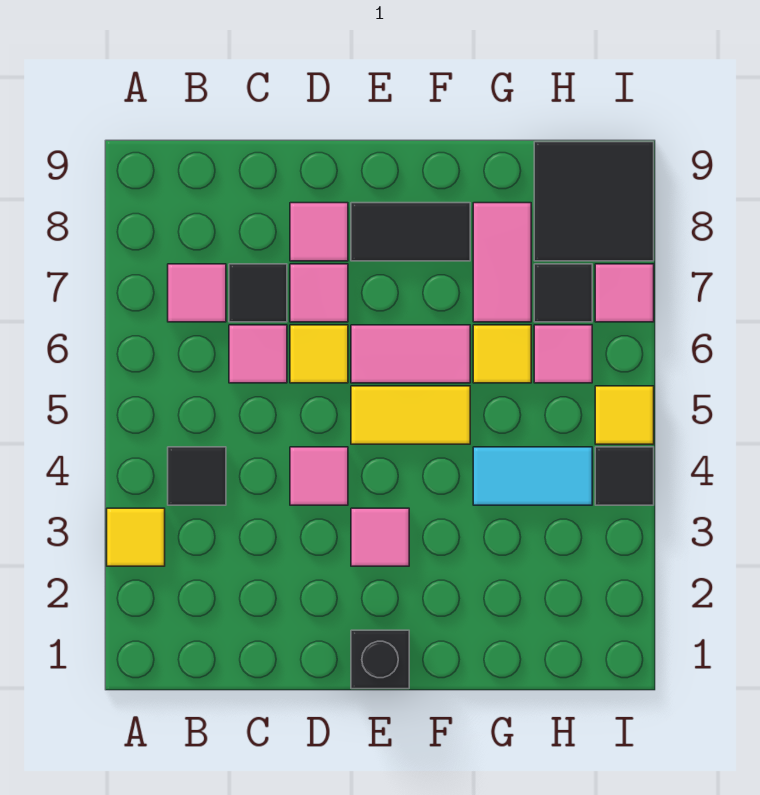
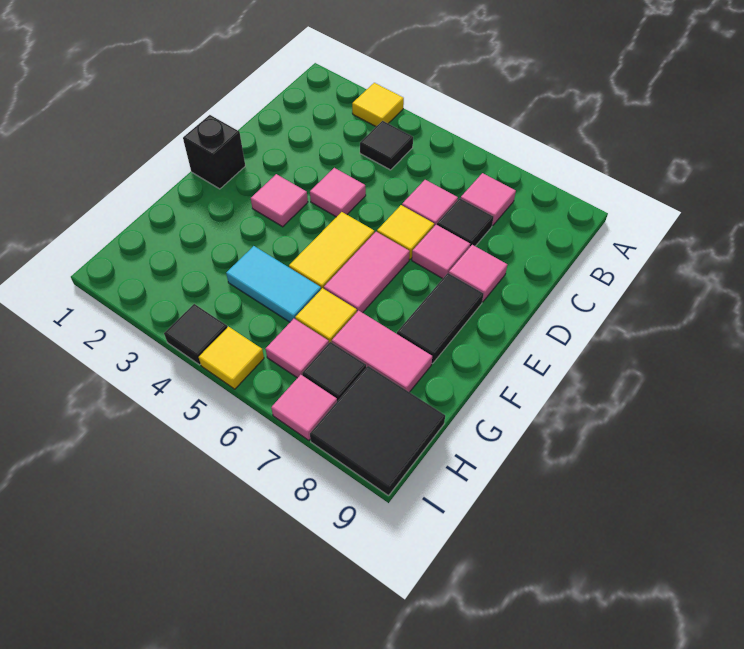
cyan tile G4:H4 level 1 -> cyan tile G4:G5 level 1

